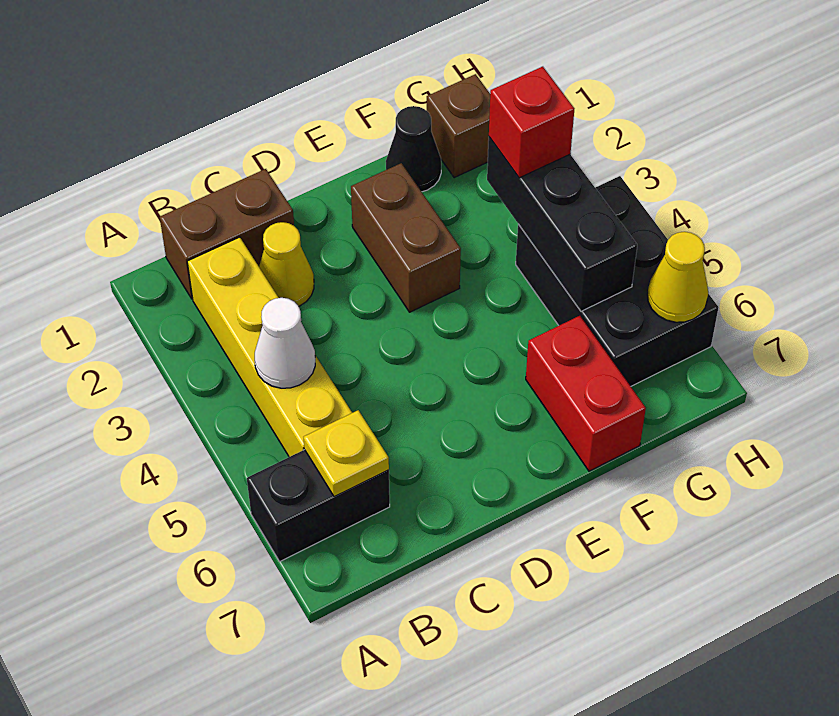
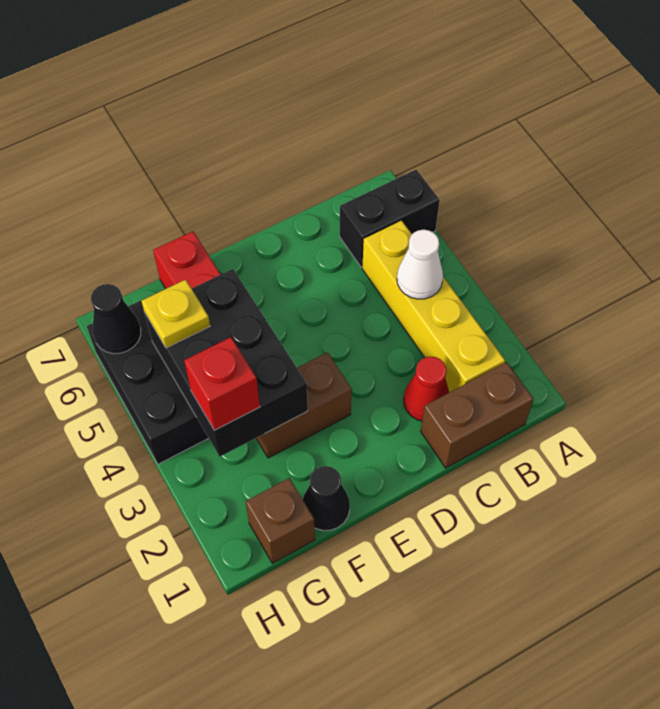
yellow plate B6 level 2 -> yellow plate G5 level 3
yellow cone C2 level 1 -> red cone C2 level 1
brown brick E2:E3 level 1 -> brown brick E3:F3 level 1
black brick G3:G5 level 2 -> black brick F3:G5 level 2
yellow cone H6 level 2 -> black cone H6 level 2

